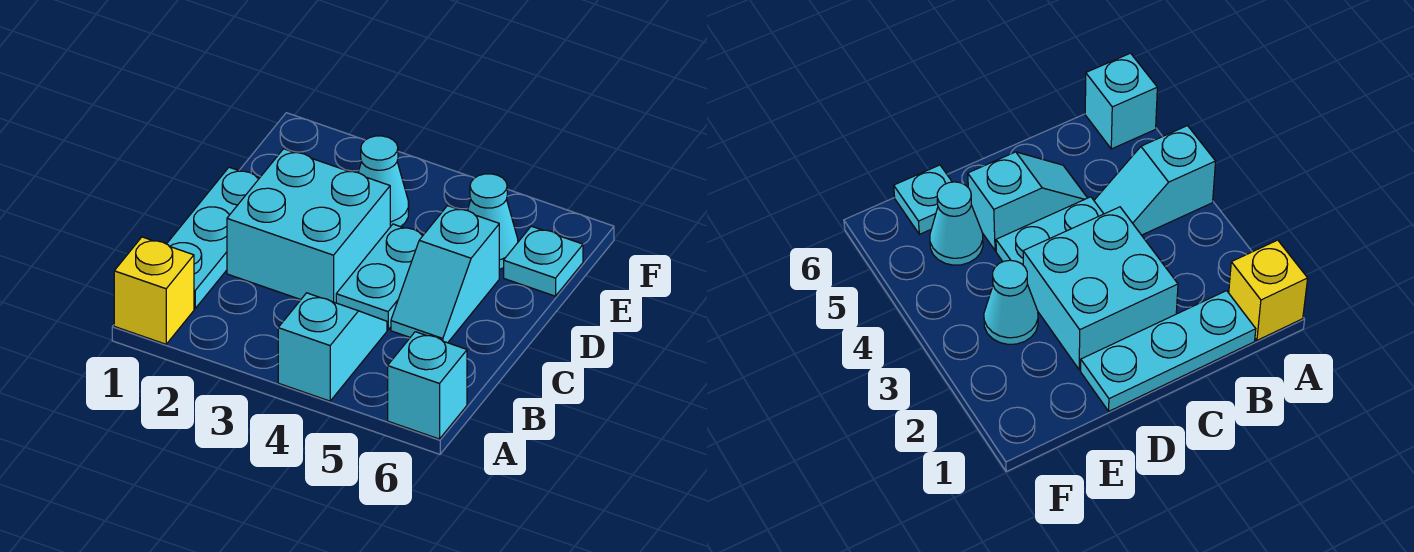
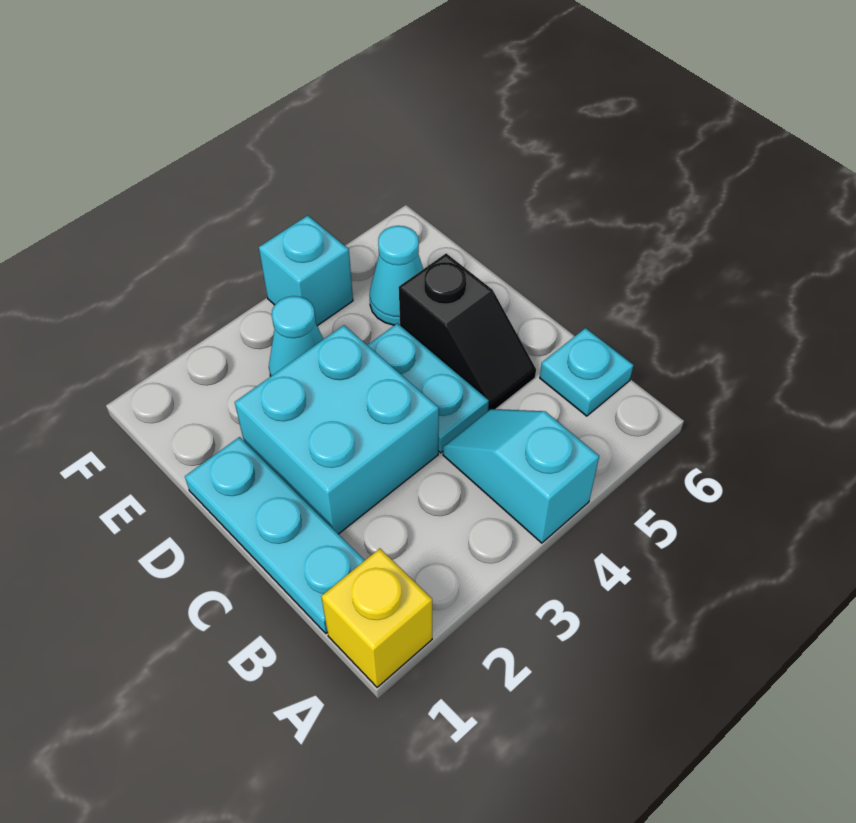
cyan brick A6 level 1 -> cyan brick F4 level 1
cyan slope C5:D5 level 1 top D -> black slope C5:D5 level 1 top D
cyan plate E6 level 1 -> cyan plate B6 level 1

